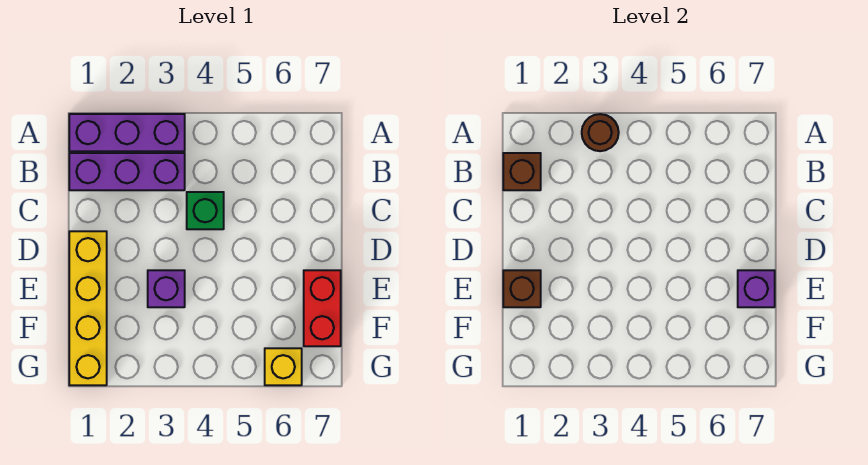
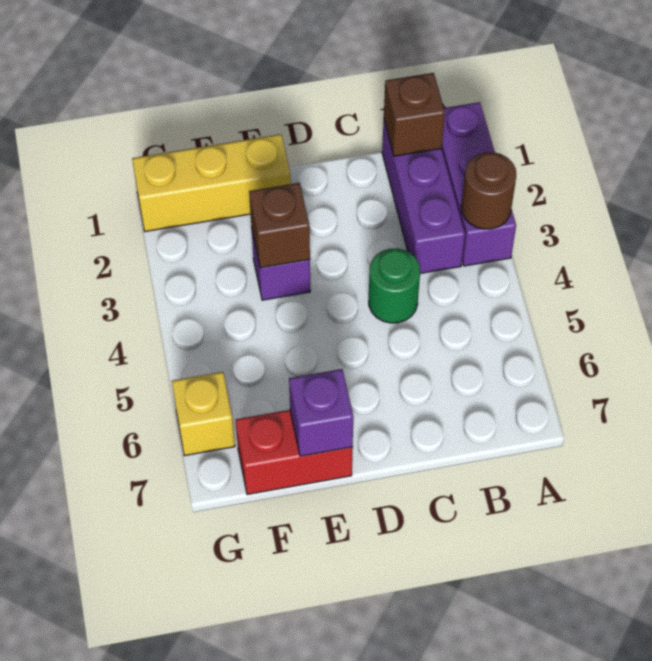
green brick C4 level 1 -> green round brick C4 level 1
yellow brick D1:G1 level 1 -> yellow brick E1:G1 level 1
brown brick E1 level 2 -> brown brick E3 level 2

